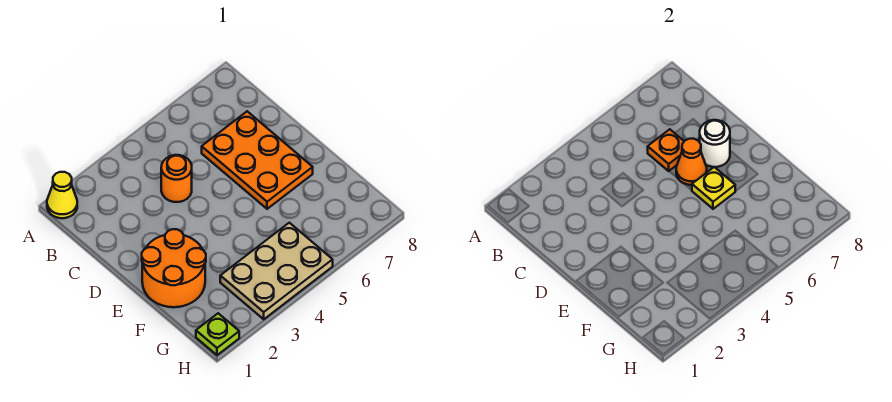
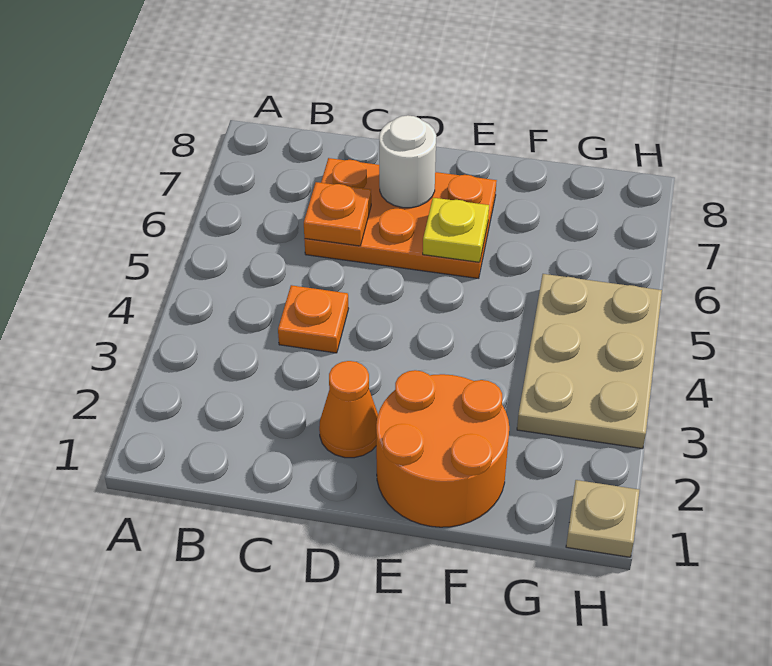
yellow cone A1 level 1 -> none
orange round brick C4 level 1 -> orange plate C4 level 1
orange cone D6 level 2 -> orange cone D2 level 1
lime plate H1 level 1 -> tan plate H1 level 1

